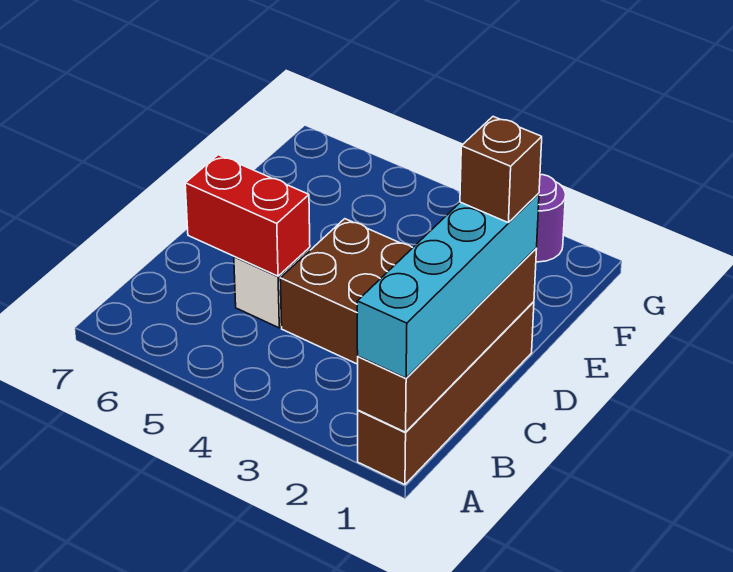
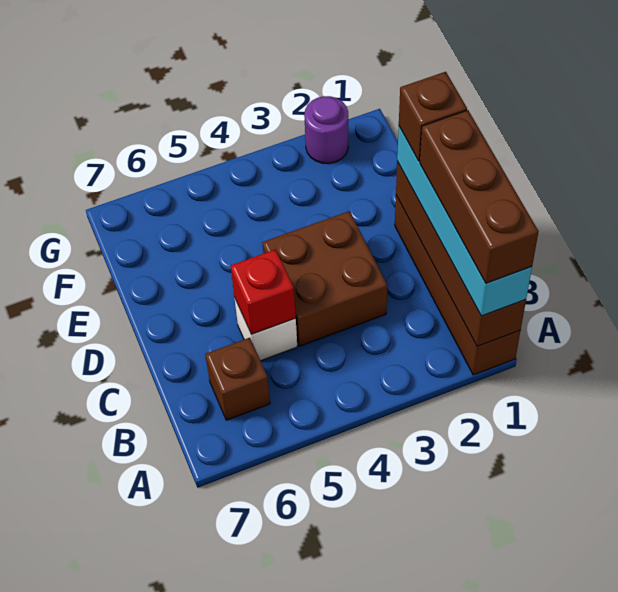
none -> brown brick A1:C1 level 4
none -> brown brick B6 level 1
red brick C5:C6 level 2 -> red brick C5 level 2

